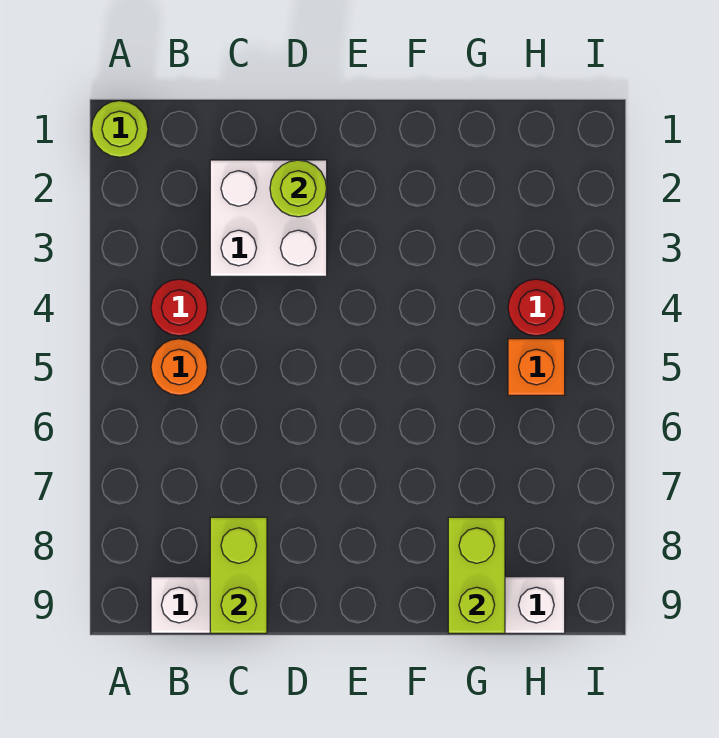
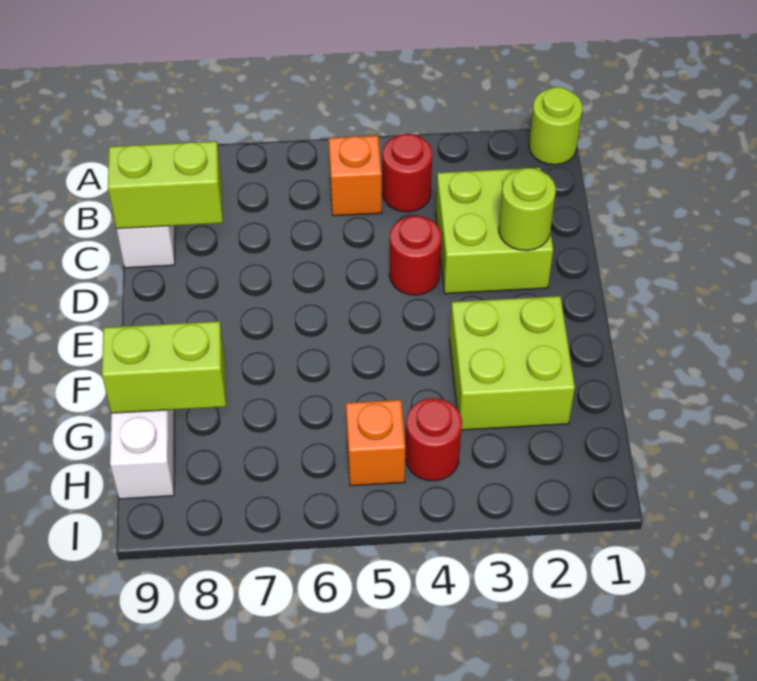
orange round brick B5 level 1 -> orange brick B5 level 1
white brick C2:D3 level 1 -> lime brick C2:D3 level 1
none -> red round brick D4 level 1
none -> lime brick F2:G3 level 1

